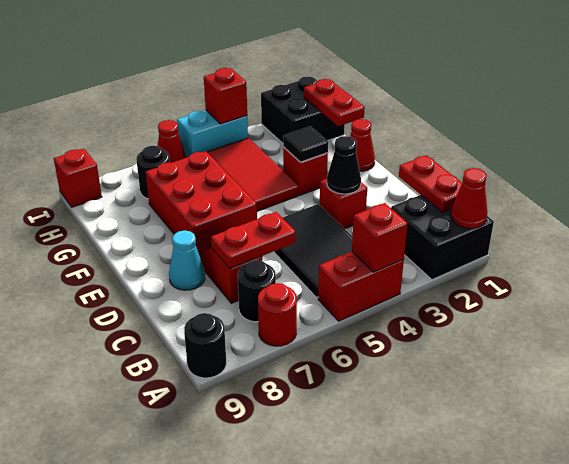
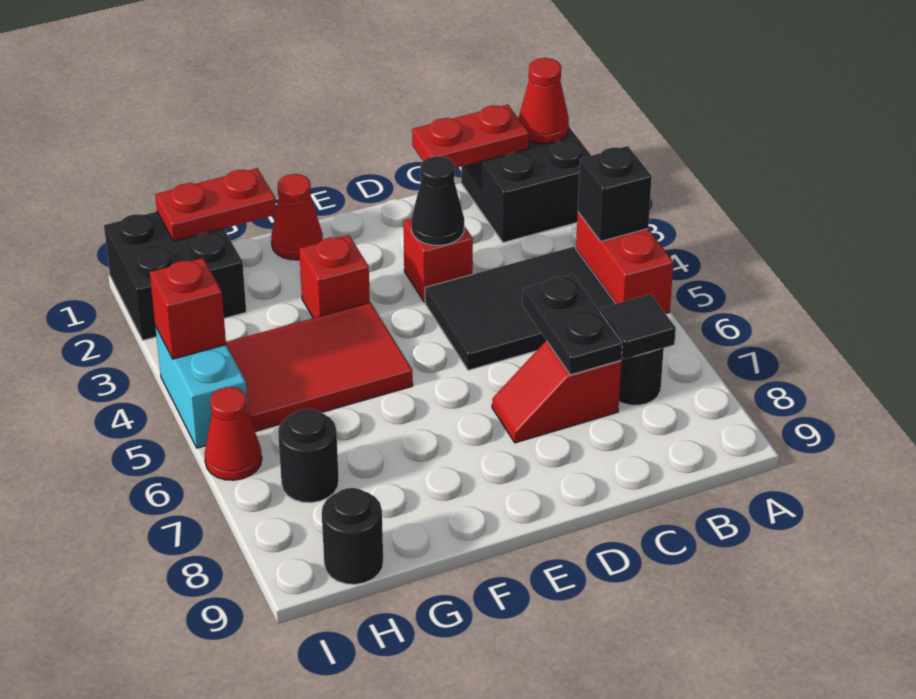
red brick A4 level 2 -> black brick A4 level 2
red round brick A7 level 1 -> none
black round brick A9 level 1 -> black round brick H9 level 1
red plate C6:C7 level 2 -> black plate C6:C7 level 2
cyan cone D8 level 1 -> none
red brick E6:G7 level 1 -> none
black tile F3 level 2 -> black tile B7 level 2
red brick I9 level 1 -> none

